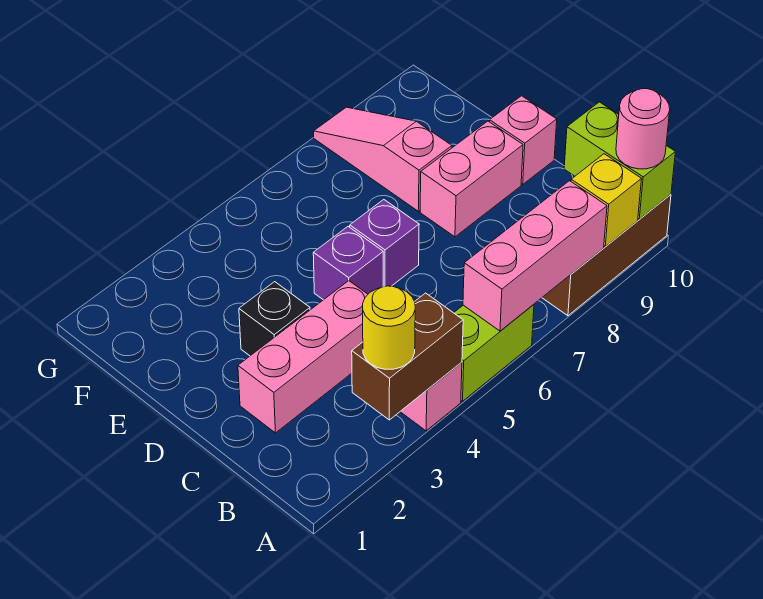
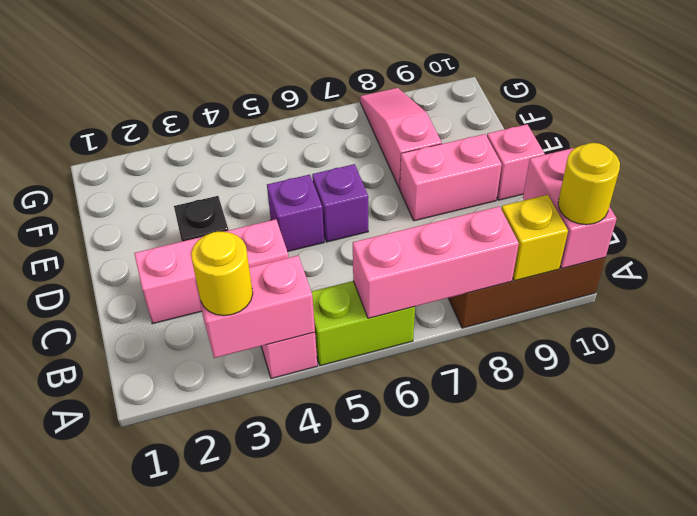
brown brick A3:A4 level 2 -> pink brick A3:A4 level 2
lime brick A10:B10 level 2 -> pink brick A10:B10 level 2
pink round brick A10 level 3 -> yellow round brick A10 level 3

